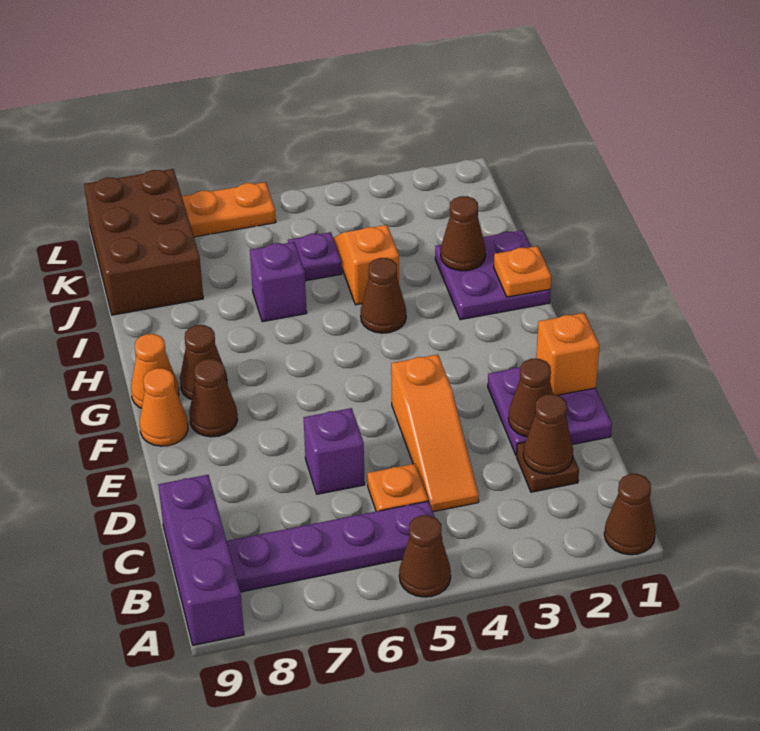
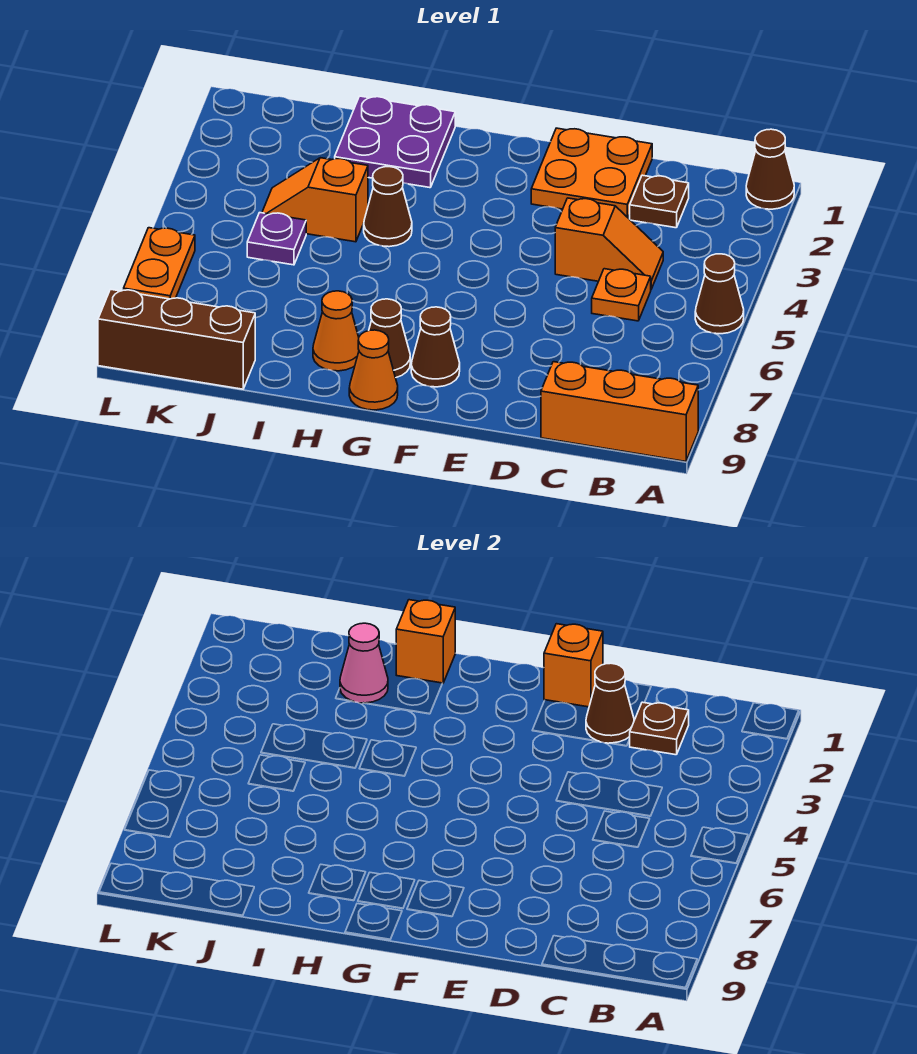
purple brick A9:C9 level 1 -> orange brick A9:C9 level 1
purple plate B5:B8 level 1 -> none
brown cone C2 level 2 -> brown plate C2 level 2
orange slope C4:E4 level 1 top E -> orange slope C4:D4 level 1 top D
purple plate D1:E2 level 1 -> orange plate D1:E2 level 1
purple brick D6 level 1 -> none
orange cone F9 level 1 -> orange cone H8 level 1
orange plate H1 level 2 -> orange brick H1 level 2
brown cone I2 level 2 -> pink cone I2 level 2
purple brick I6 level 1 -> none
brown brick J8:L9 level 1 -> brown brick J9:L9 level 1

